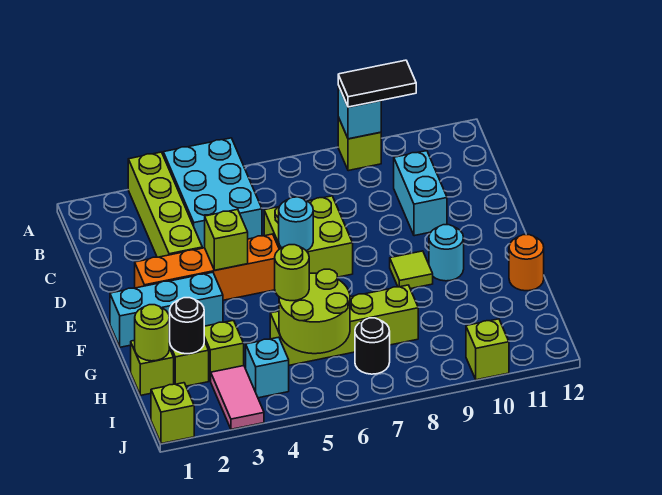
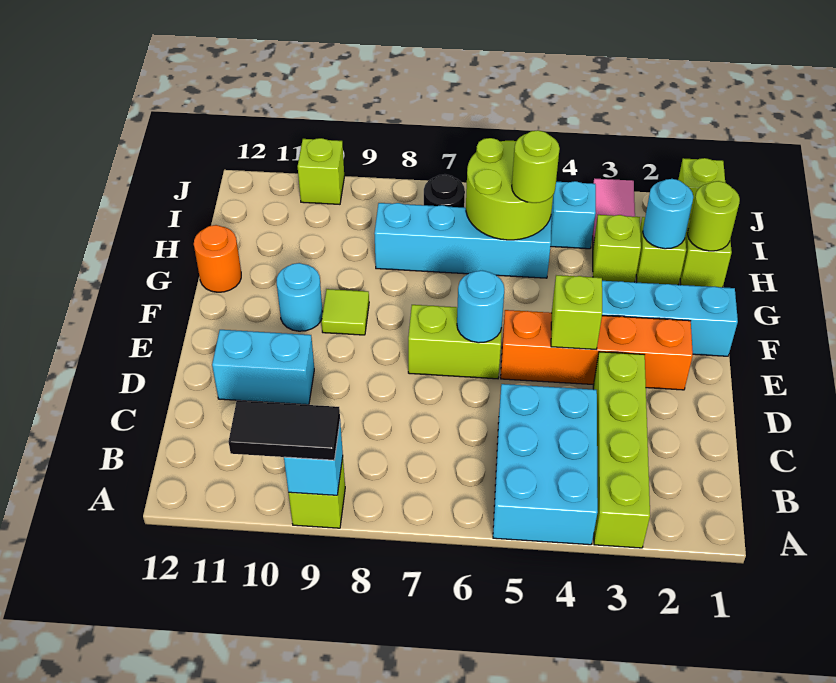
cyan brick C10:D10 level 1 -> cyan brick D10:D11 level 1
lime brick D6:E7 level 1 -> lime brick E6:E7 level 1
black round brick H2 level 2 -> cyan round brick H2 level 2
lime brick H5:H8 level 1 -> cyan brick H5:H8 level 1

